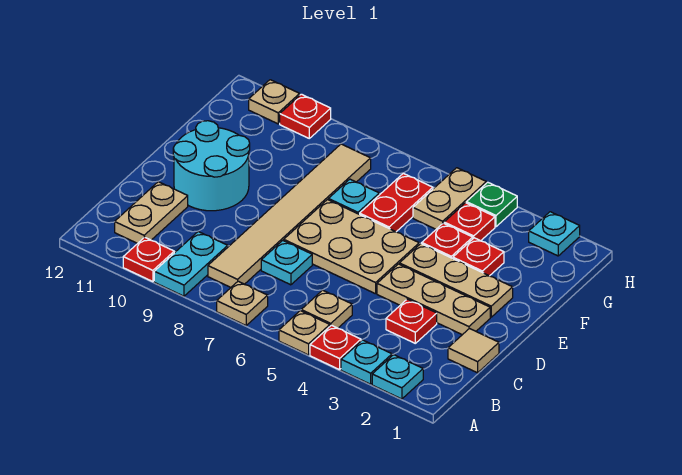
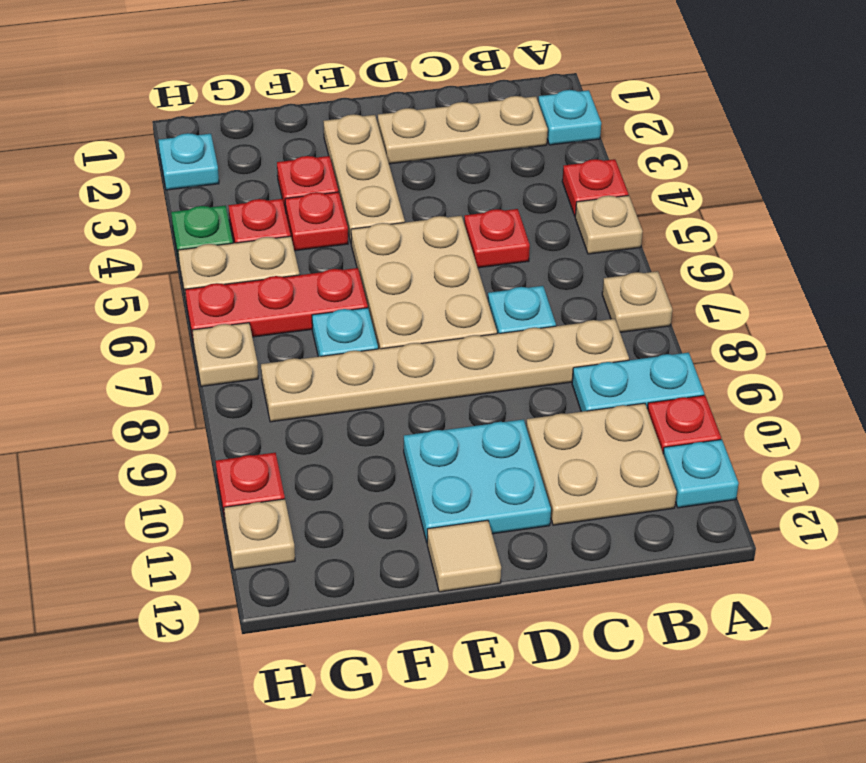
cyan plate A3 level 1 -> cyan plate A11 level 1
tan plate B5 level 1 -> tan plate H7 level 1
tan tile B8:G8 level 1 -> tan plate B8:G8 level 1
tan plate B11:C11 level 1 -> tan plate B10:C11 level 1
tan tile C1 level 1 -> tan tile E12 level 1
red plate C3 level 1 -> red plate C5 level 1
tan plate D2:D4 level 1 -> tan plate B2:D2 level 1
cyan round brick D10:E11 level 1 -> cyan plate D10:E11 level 1
red plate F6:G6 level 1 -> red plate F6:H6 level 1

